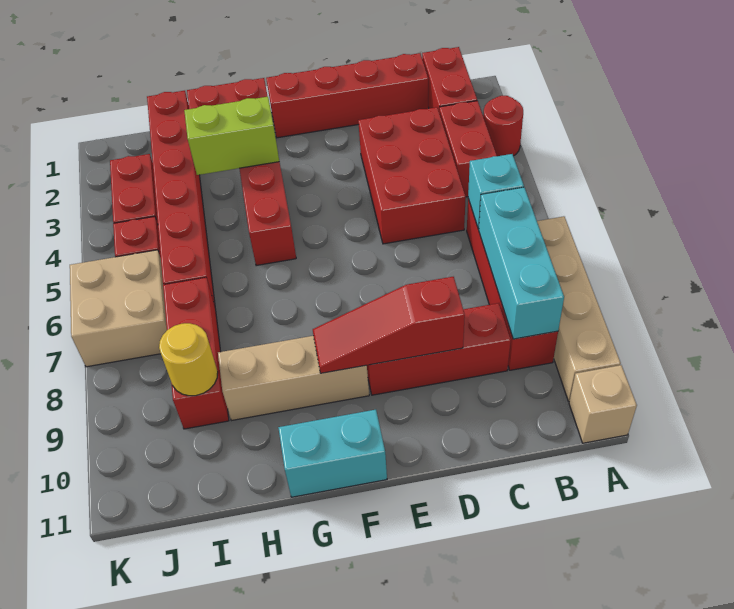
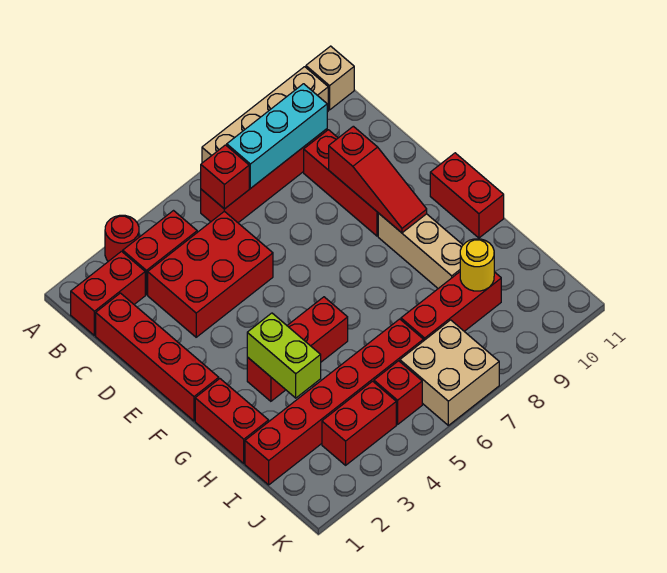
cyan brick B6 level 2 -> red brick B6 level 2
cyan brick F11:G11 level 1 -> red brick F11:G11 level 1

